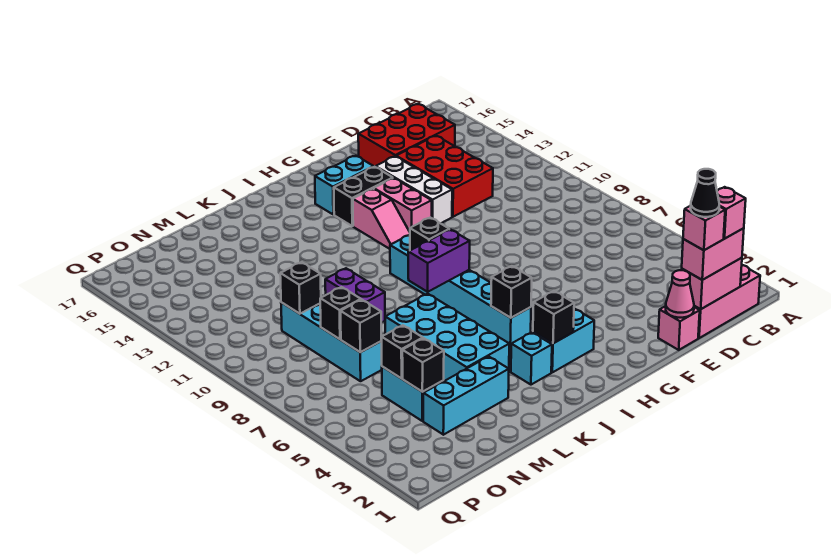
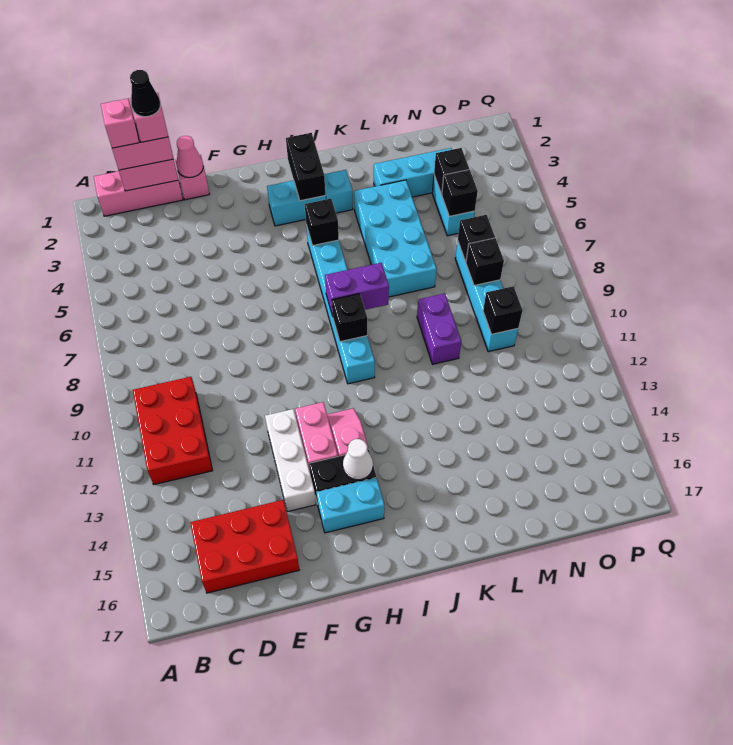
red brick D12:E14 level 1 -> red brick B10:C12 level 1
none -> white cone H14 level 2
black brick I3 level 2 -> black brick I2:I3 level 2

